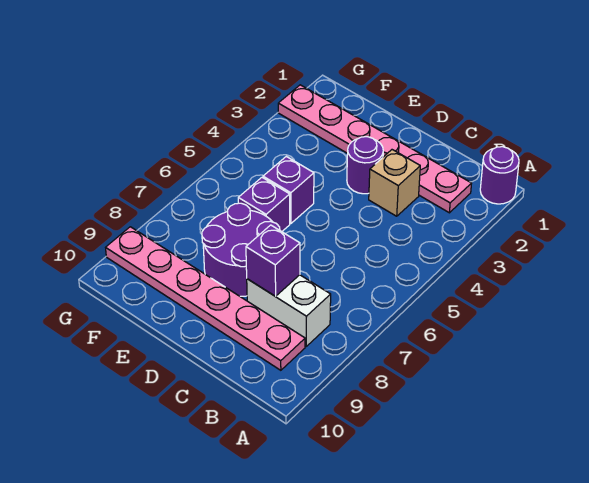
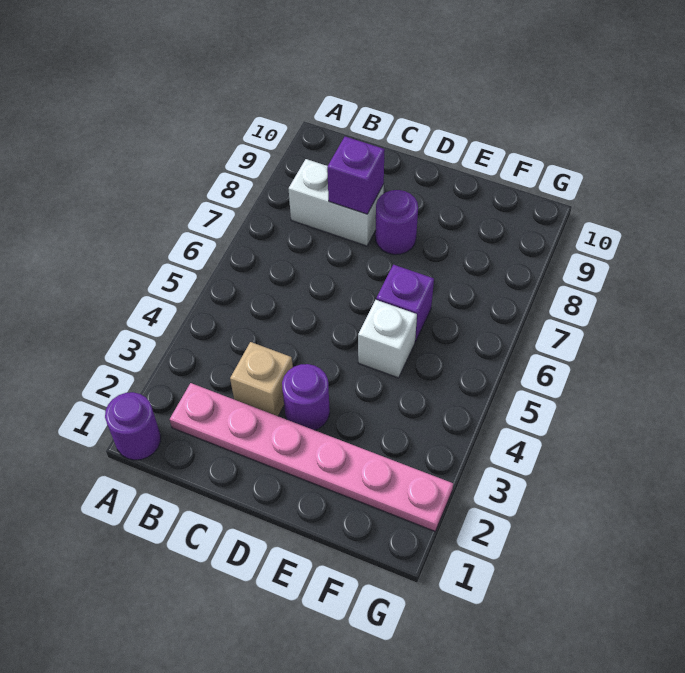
pink plate B9:G9 level 1 -> none
purple round brick D7:E8 level 1 -> purple round brick D8 level 1
purple brick E5 level 1 -> white brick E5 level 1

